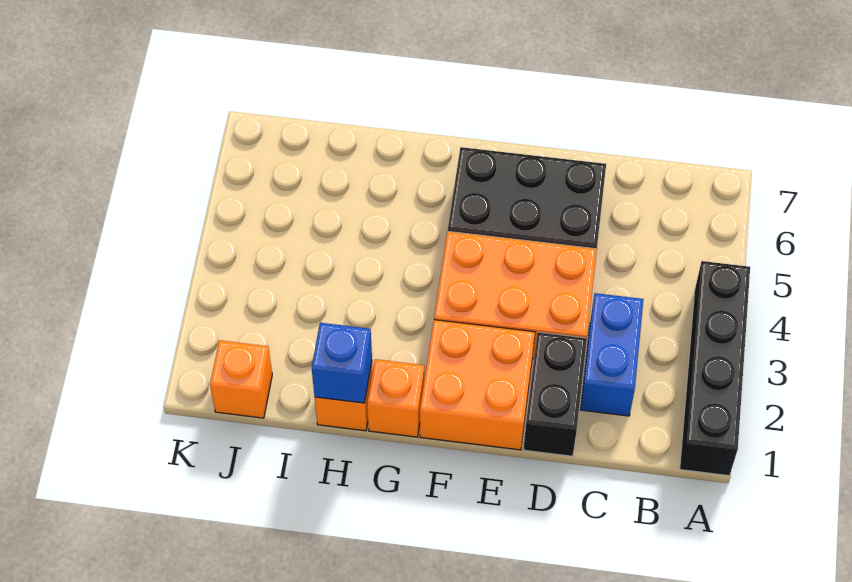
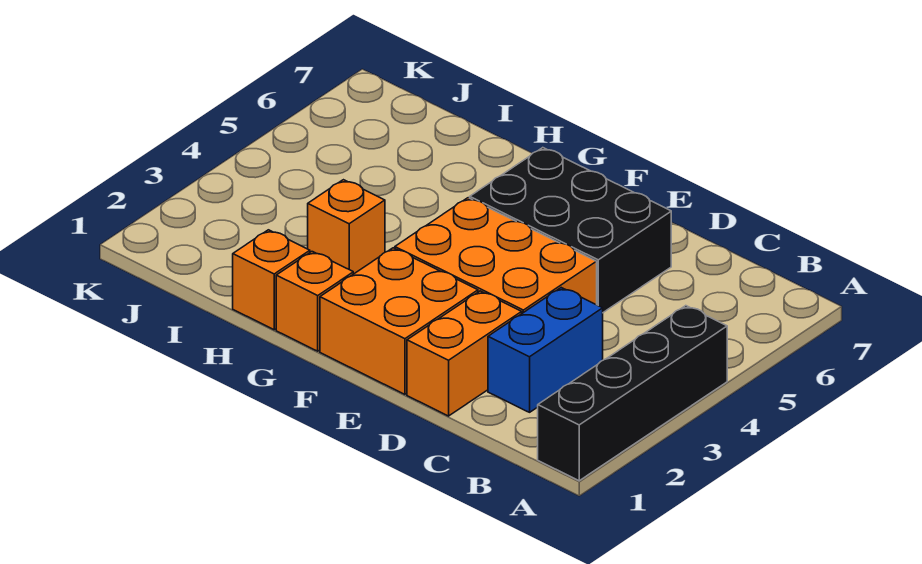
black brick D1:D2 level 1 -> orange brick D1:D2 level 1
blue brick H1 level 2 -> none
orange brick J1 level 1 -> orange brick H3 level 1

